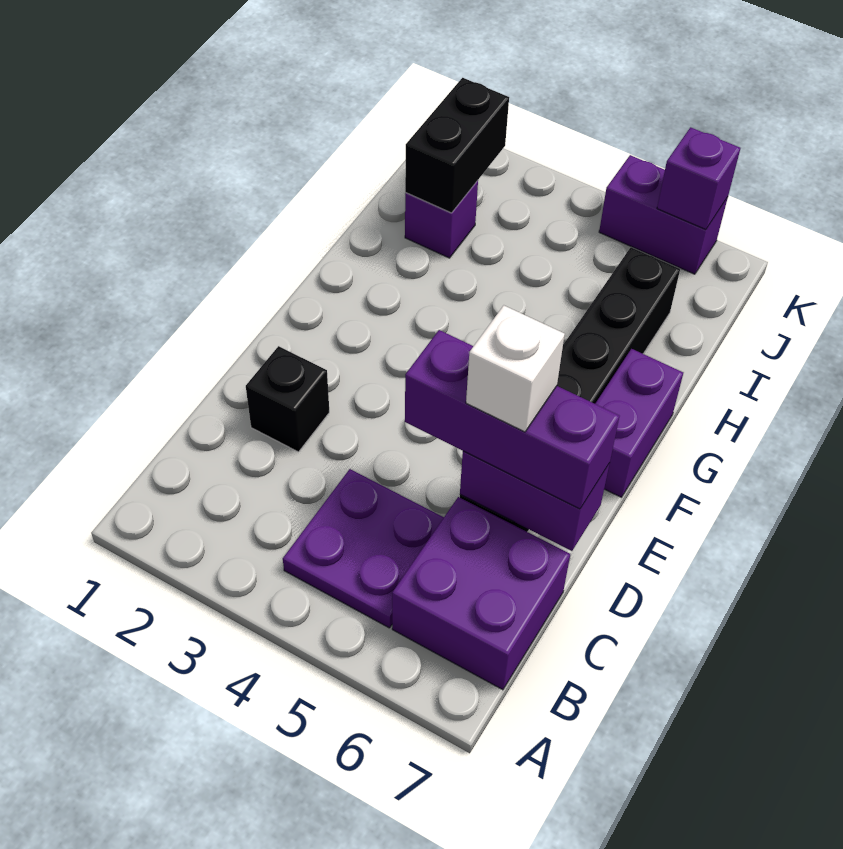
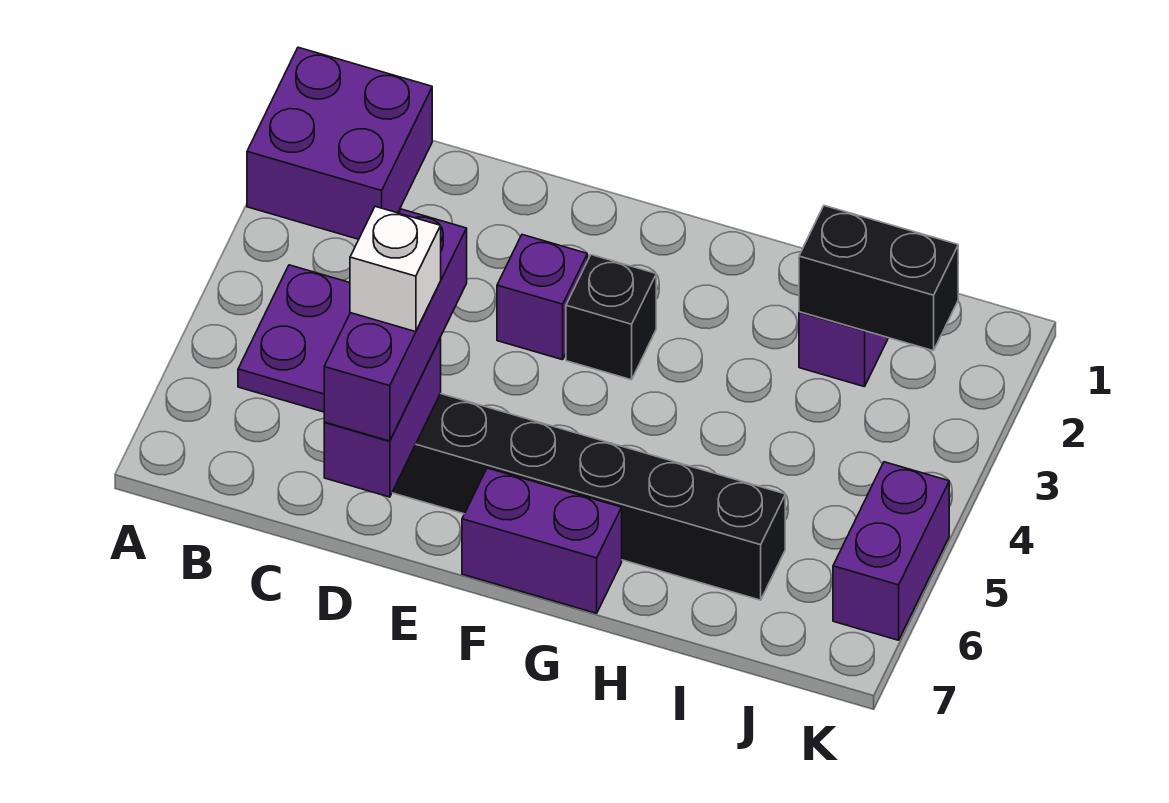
purple brick B6:C7 level 1 -> purple brick A1:B2 level 1
black brick D2 level 1 -> black brick F3 level 1
purple brick K6 level 2 -> purple brick E3 level 1

